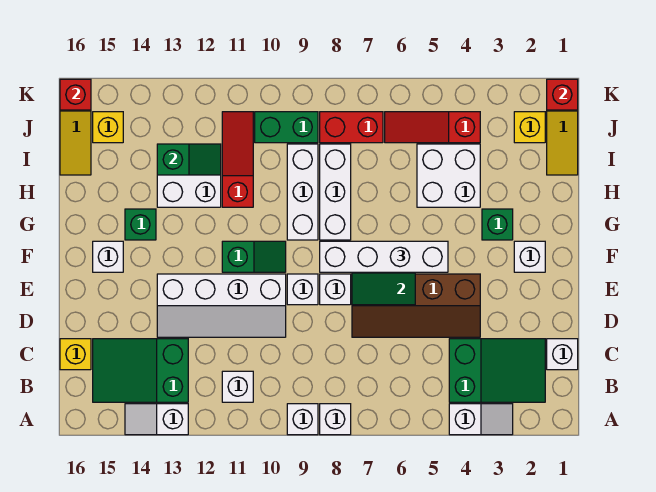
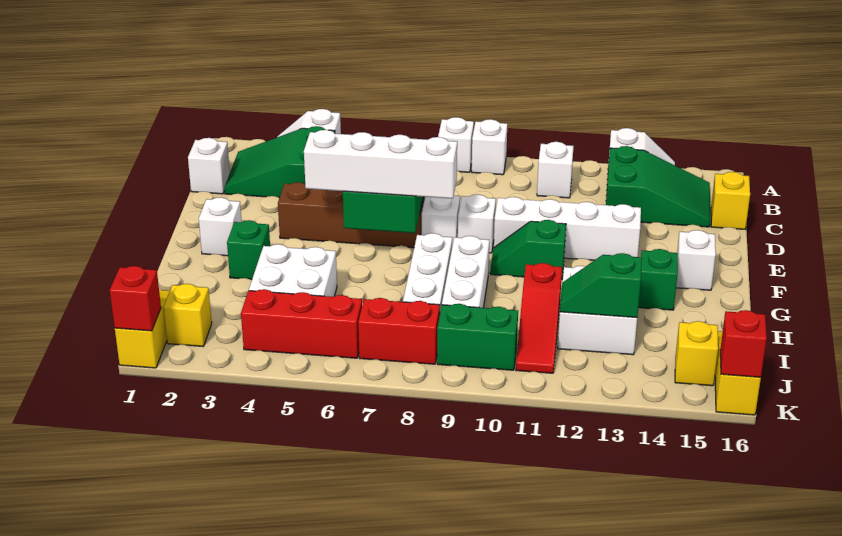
red slope J4:J6 level 1 top 4 -> red brick J4:J6 level 1

